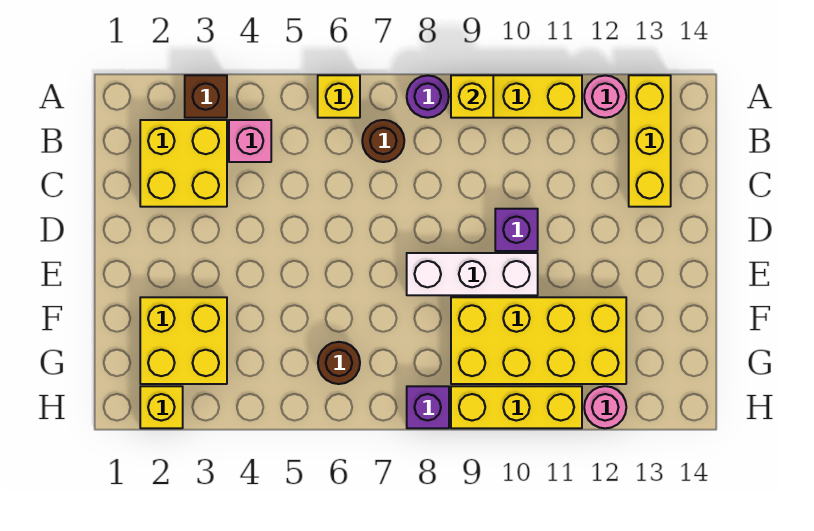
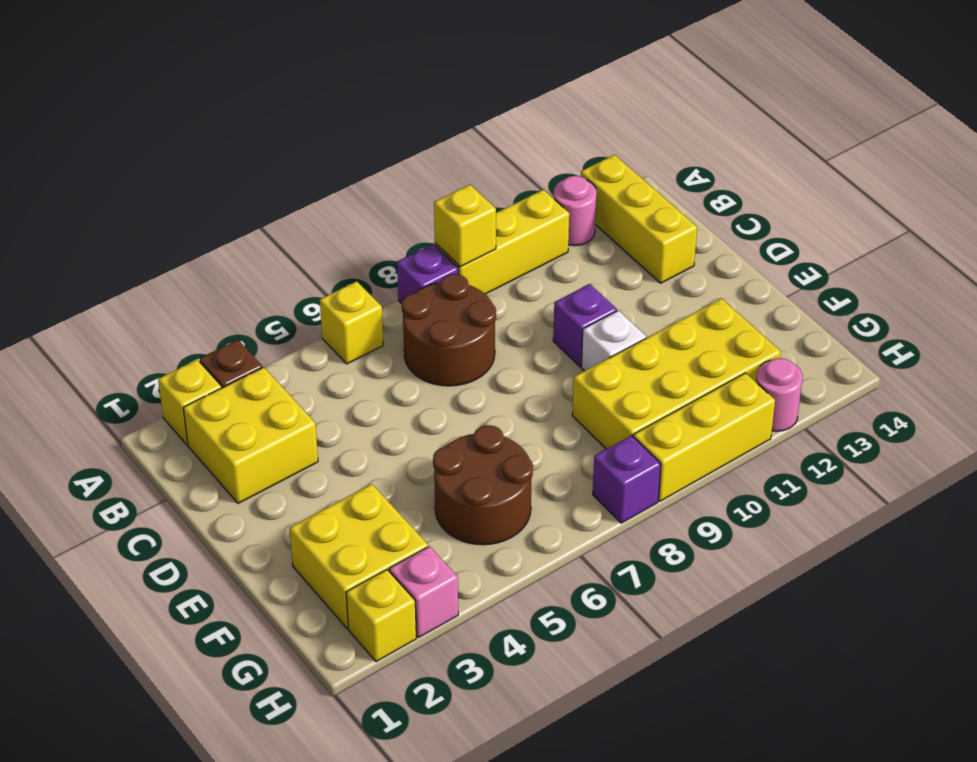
none -> yellow brick A2 level 1
purple round brick A8 level 1 -> purple brick A8 level 1
pink brick B4 level 1 -> pink brick H3 level 1
brown round brick B7 level 1 -> brown round brick B7:C8 level 1
white brick E8:E10 level 1 -> white brick E10 level 1
brown round brick G6 level 1 -> brown round brick F5:G6 level 1

